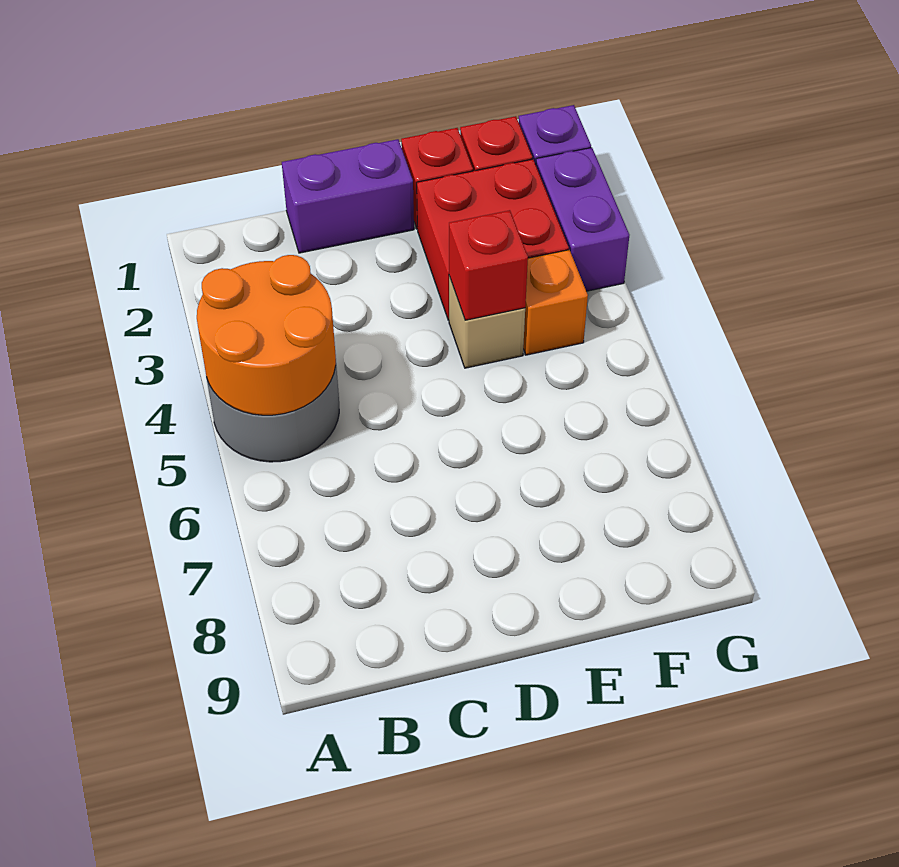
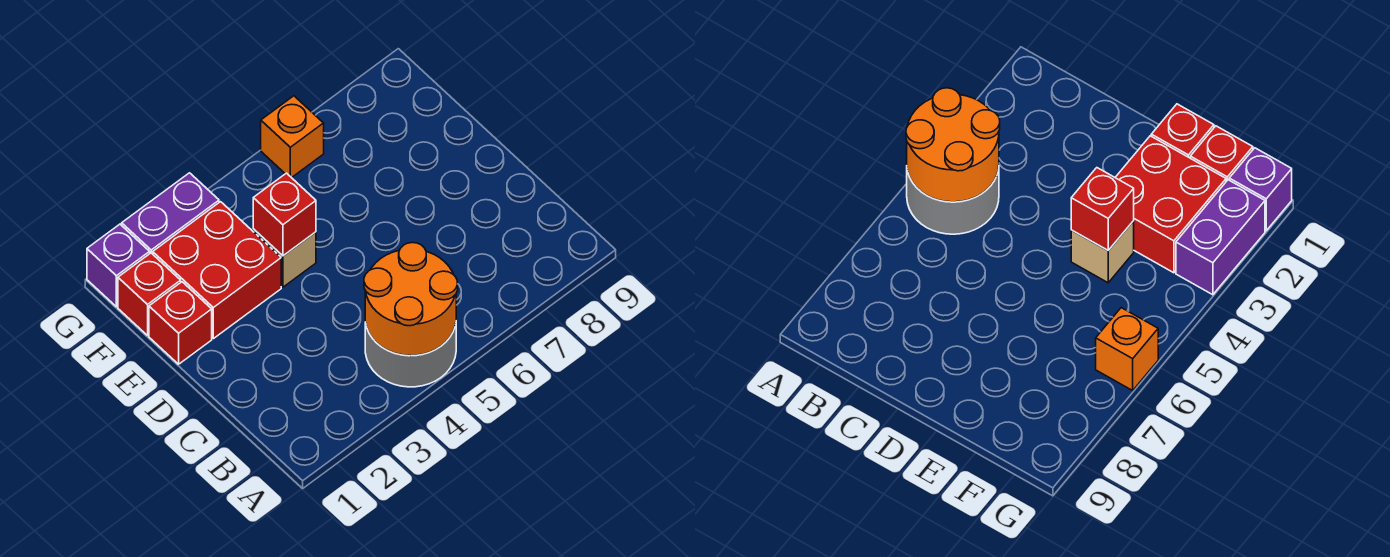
purple brick C1:D1 level 1 -> none
orange brick F4 level 1 -> orange brick G6 level 1

